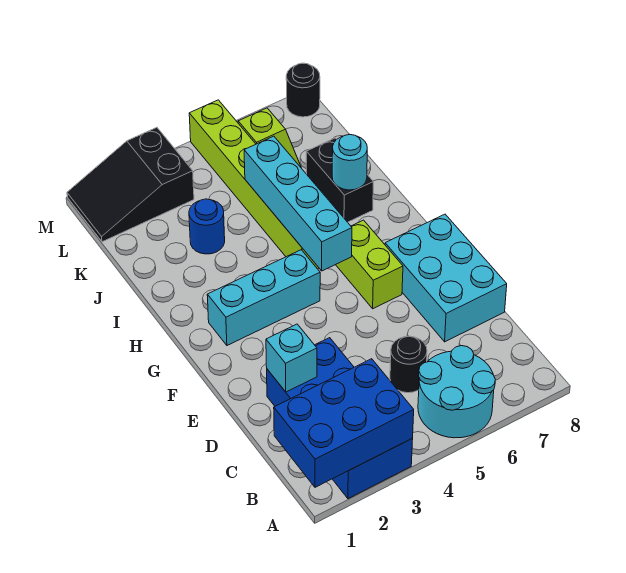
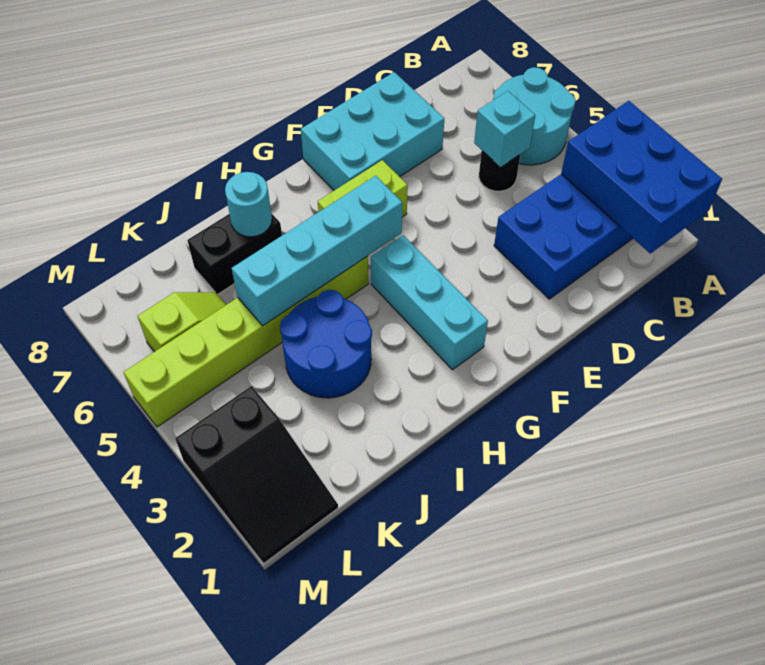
cyan brick D2 level 2 -> cyan brick C5 level 2
blue round brick J3 level 1 -> blue round brick I3:J4 level 1
black round brick M8 level 1 -> none

